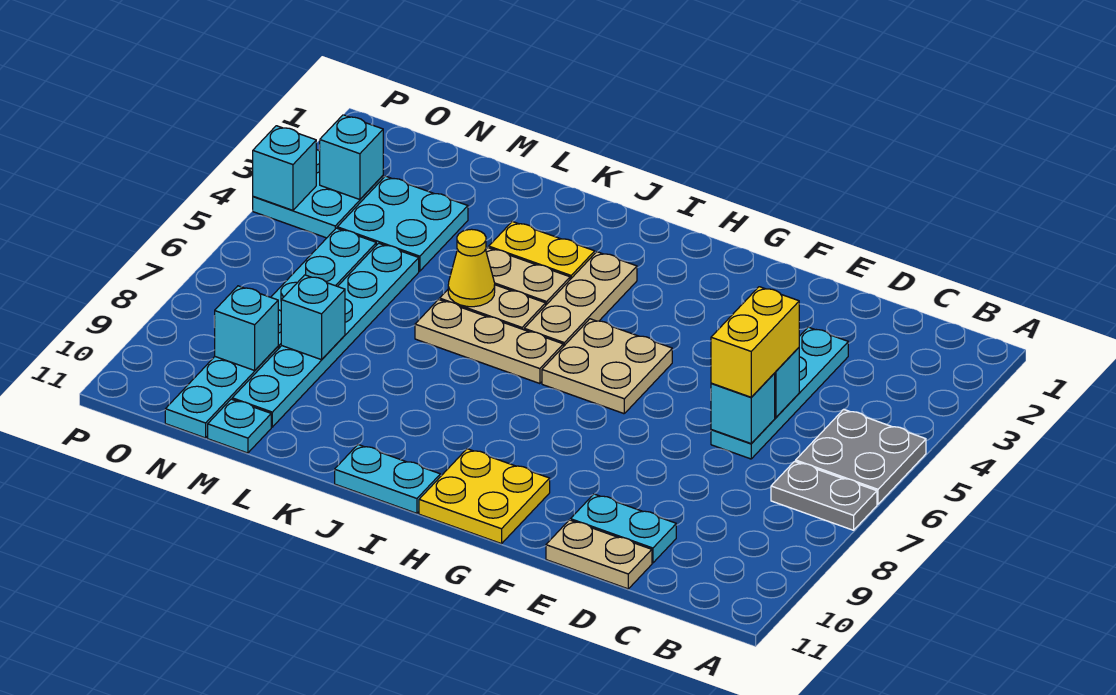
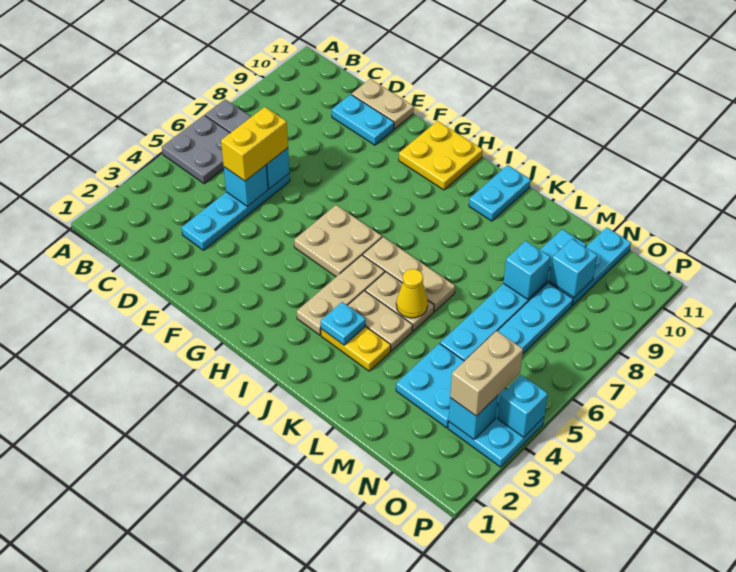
cyan plate I11:J11 level 1 -> cyan plate J10:J11 level 1
cyan plate M11 level 1 -> cyan plate J3 level 2
none -> tan brick O3:O4 level 3

